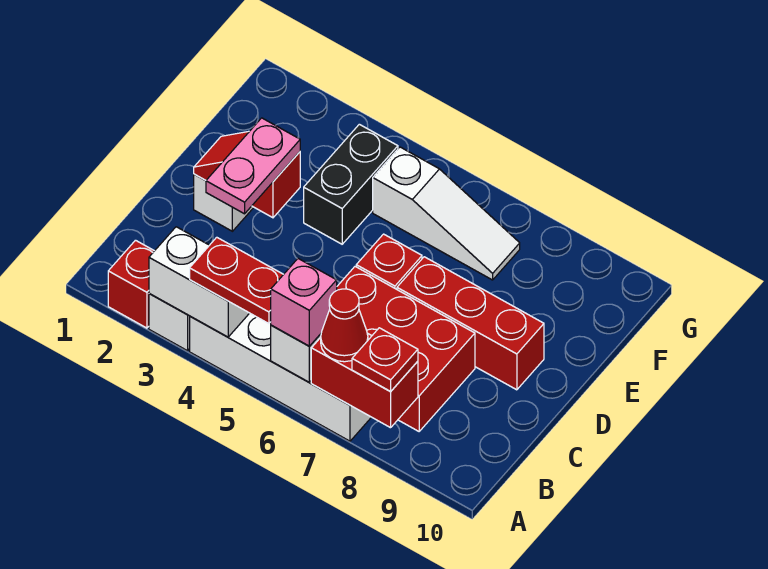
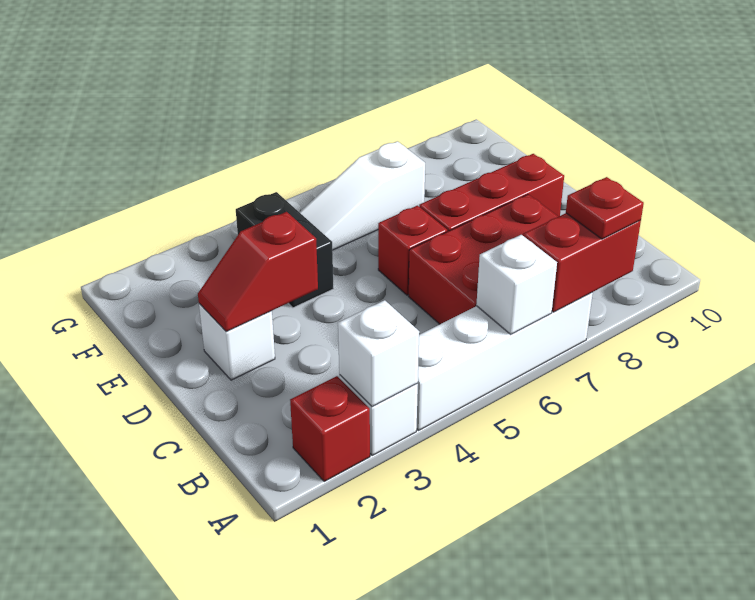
white brick A3:A4 level 2 -> white brick A3 level 2
red plate A4:A5 level 3 -> none
pink brick A6 level 3 -> none
red cone A7 level 3 -> none
pink plate C3:D3 level 3 -> none
white slope F5:F7 level 1 top 5 -> white slope F5:F7 level 1 top 7

